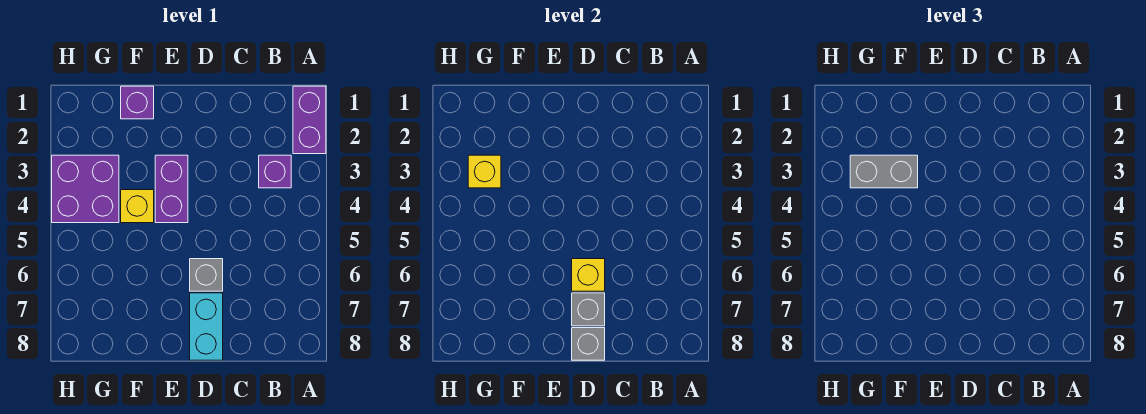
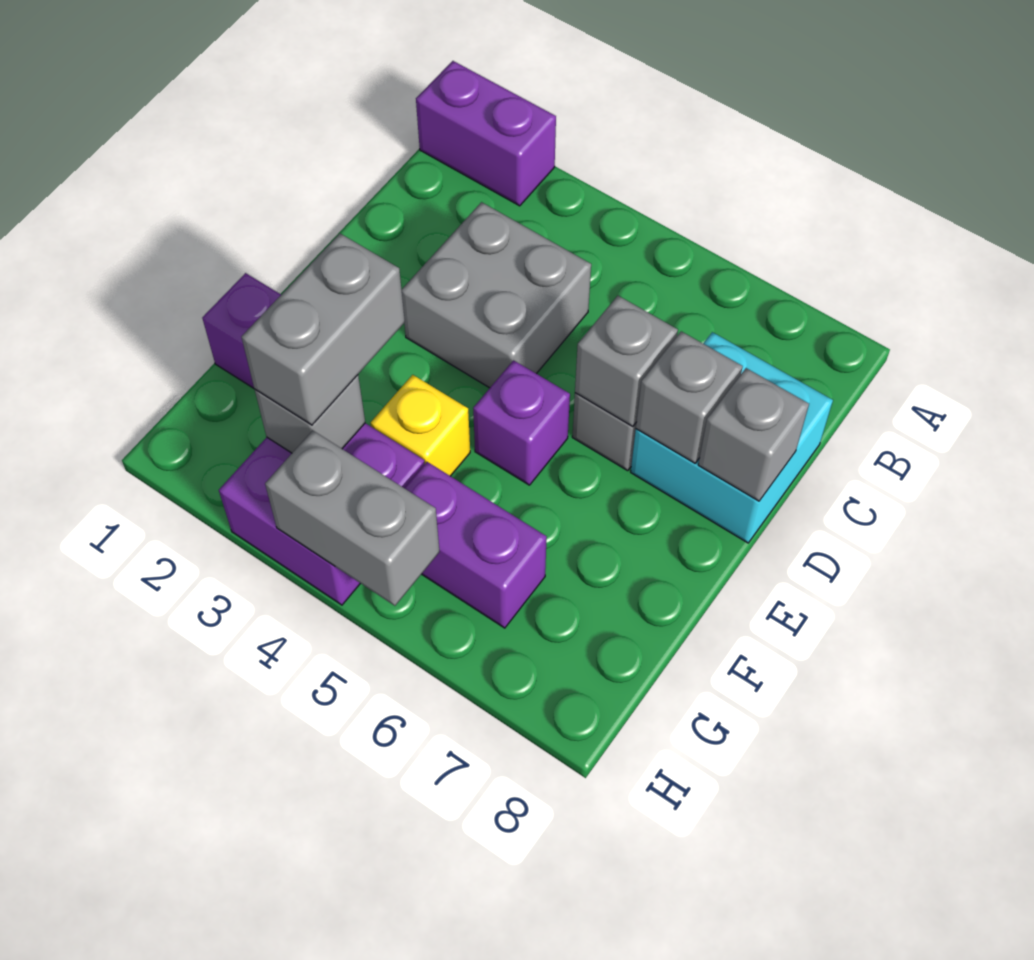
purple brick B3 level 1 -> purple brick E5 level 1
none -> grey brick C3:D4 level 1
yellow brick D6 level 2 -> grey brick D6 level 2
cyan brick D7:D8 level 1 -> cyan brick C7:D8 level 1
purple brick E3:E4 level 1 -> purple brick G5:G6 level 1
yellow brick G3 level 2 -> grey brick G3 level 2
none -> grey brick H4:H5 level 2

